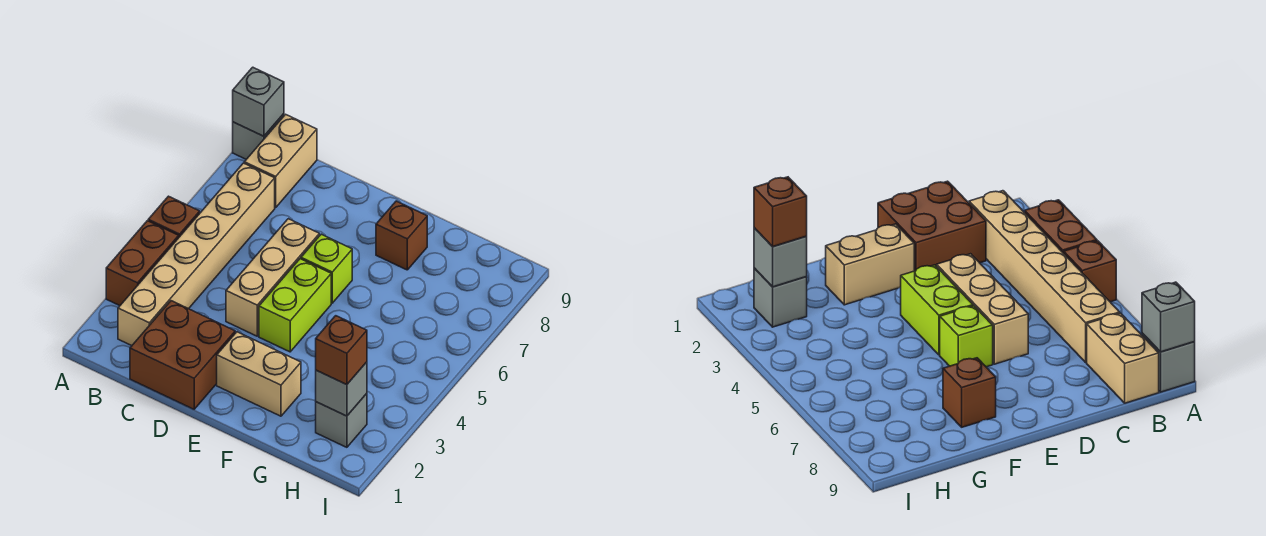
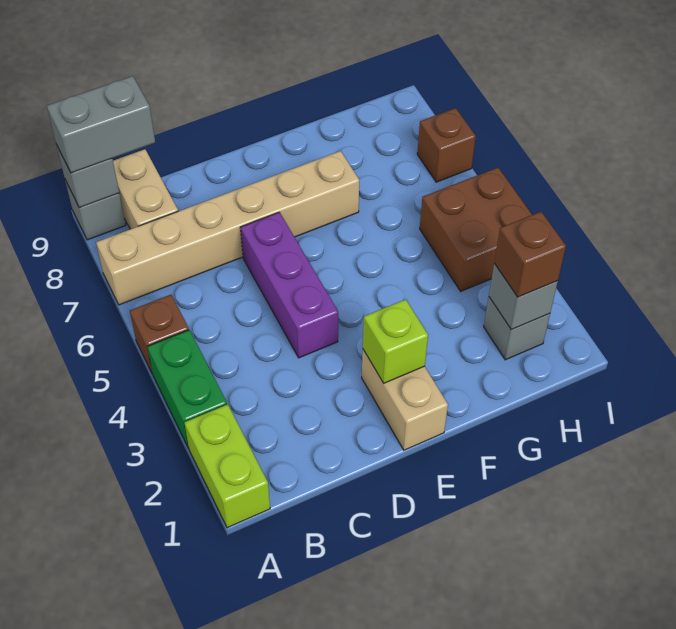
brown brick A3:A4 level 1 -> green brick A3:A4 level 1
none -> grey brick A9:B9 level 3
tan brick B2:B7 level 1 -> tan brick A7:F7 level 1
brown brick C1:D2 level 1 -> brown brick H4:I5 level 1
tan brick D4:D6 level 1 -> purple brick D4:D6 level 1
tan brick E2:F2 level 1 -> tan brick E1:E2 level 1
lime brick E4:E5 level 1 -> lime brick A1:A2 level 1
lime brick E6 level 1 -> lime brick E2 level 2
brown brick F8 level 1 -> brown brick I7 level 1

